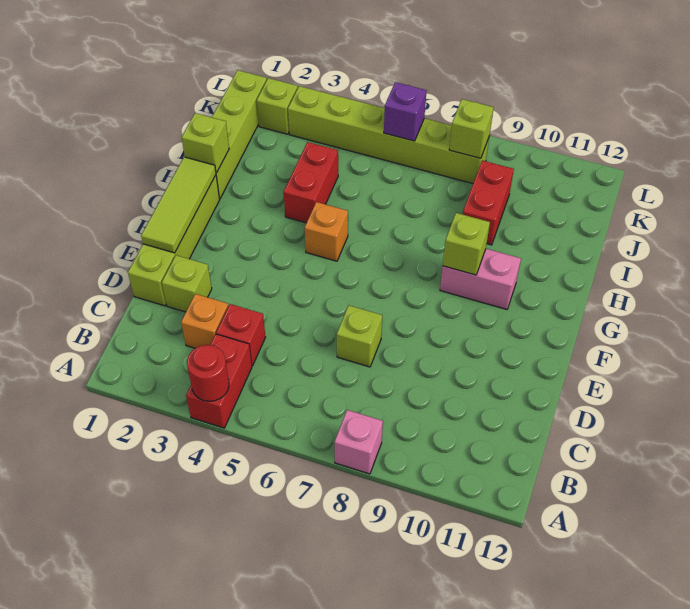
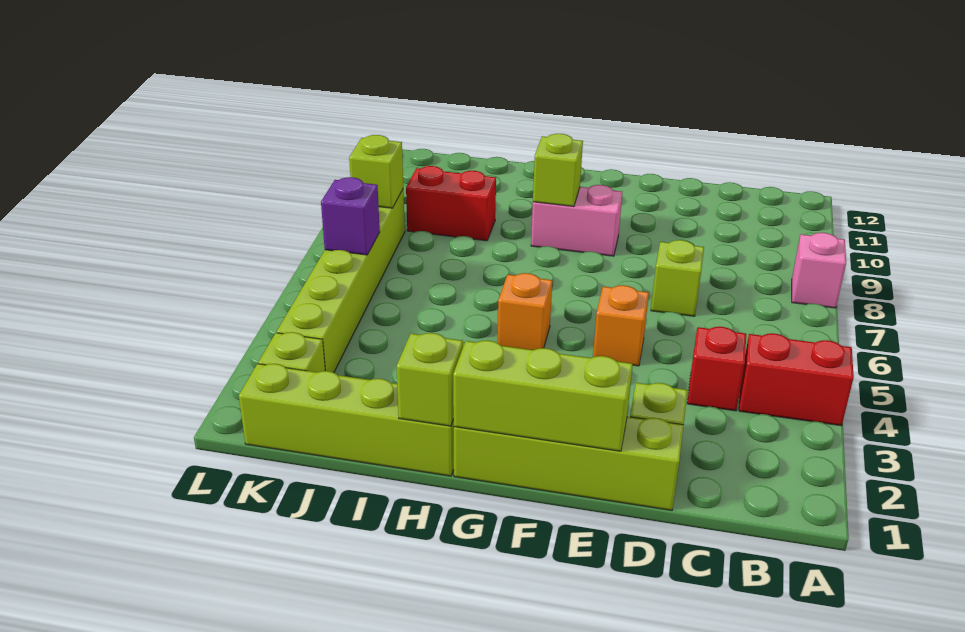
red round brick A4 level 2 -> none
orange brick C3 level 1 -> orange brick E5 level 1
lime tile E1:G1 level 2 -> lime brick E1:G1 level 2
pink brick G9:G10 level 1 -> pink brick F9:G9 level 1
red brick H4:I4 level 1 -> none

